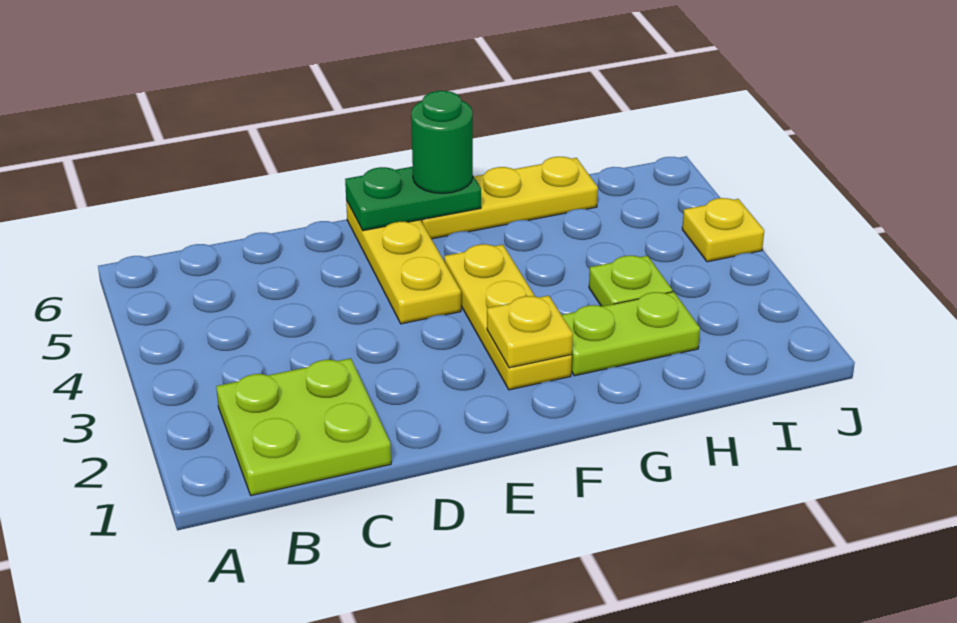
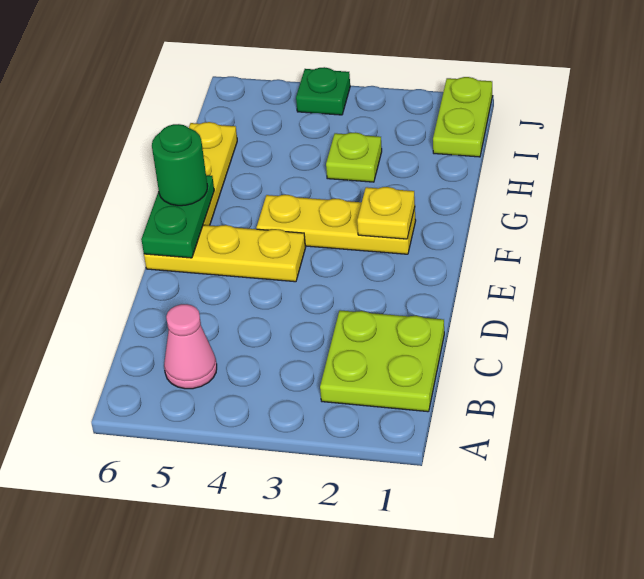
none -> pink cone B5 level 1
lime plate G2:H2 level 1 -> lime plate I1:J1 level 1
yellow plate J4 level 1 -> green plate J4 level 1

